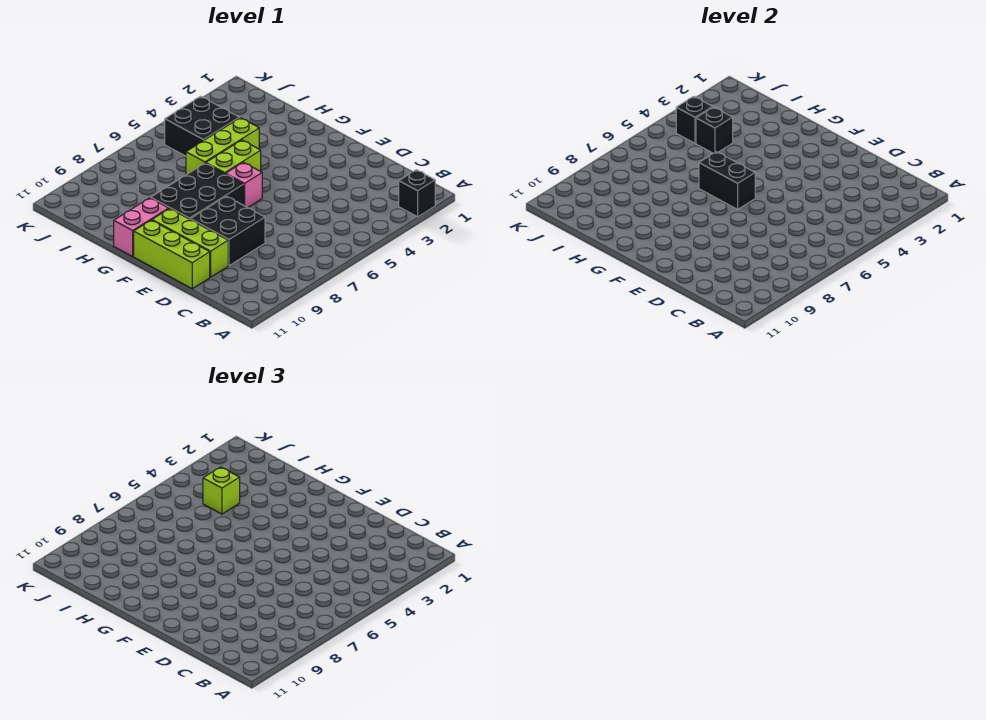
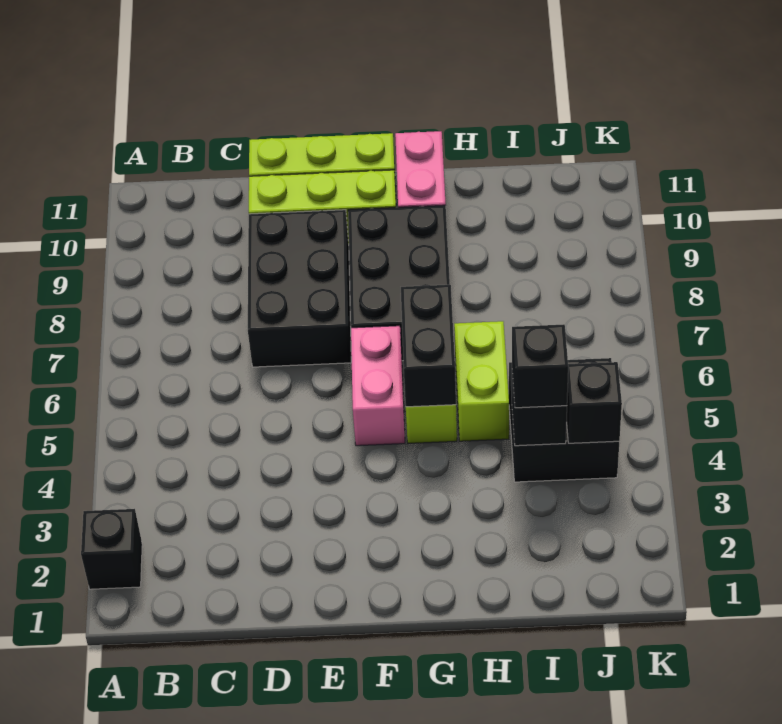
black brick D8:E9 level 1 -> black brick D7:E9 level 1
pink brick F6 level 1 -> pink brick F5:F6 level 1
black brick F6:G6 level 2 -> black brick G5:G6 level 2
lime brick H4:H6 level 1 -> lime brick H5:H6 level 1
lime brick I4 level 3 -> black brick I4 level 3

